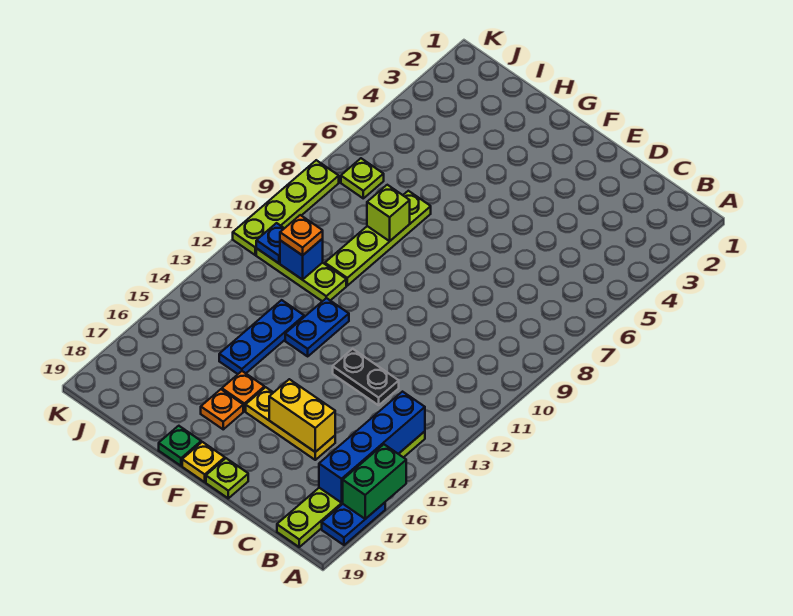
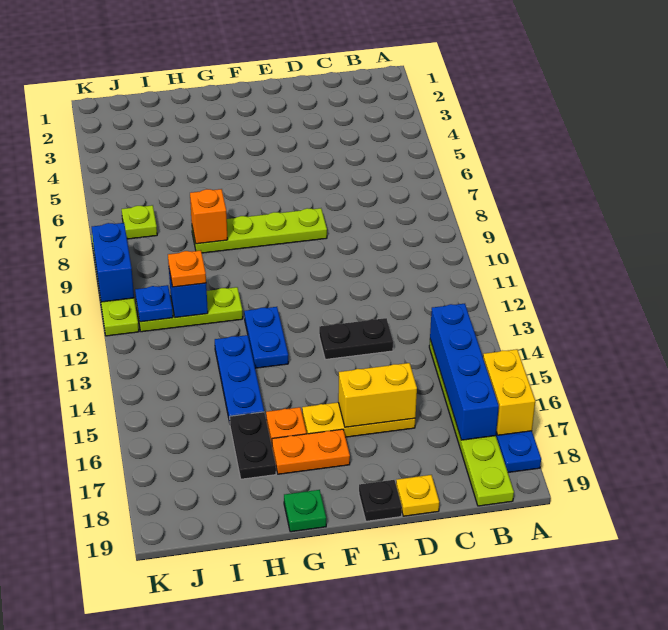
green brick A16:A17 level 2 -> yellow brick A16:A17 level 2
lime plate E19 level 1 -> black plate E19 level 1
yellow plate F19 level 1 -> yellow plate D19 level 1
orange plate G17 level 1 -> orange plate F17:G17 level 1
lime plate H7:H10 level 1 -> lime plate E8:H8 level 1
lime brick H8 level 2 -> orange brick H8 level 2
none -> black plate H16:H17 level 1
none -> blue brick K9:K10 level 2

